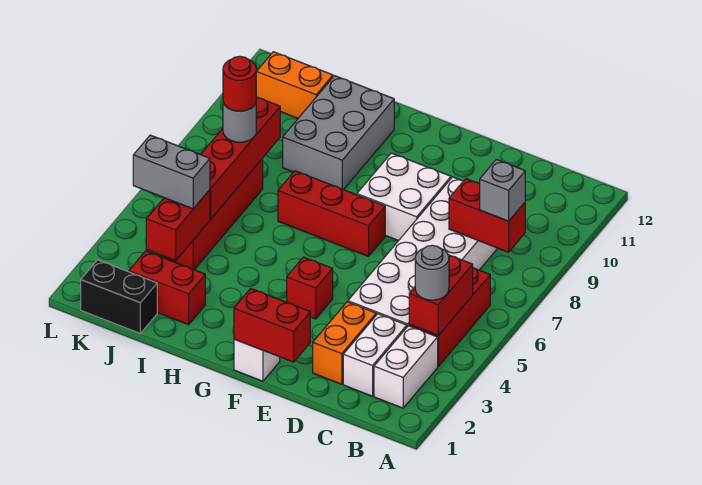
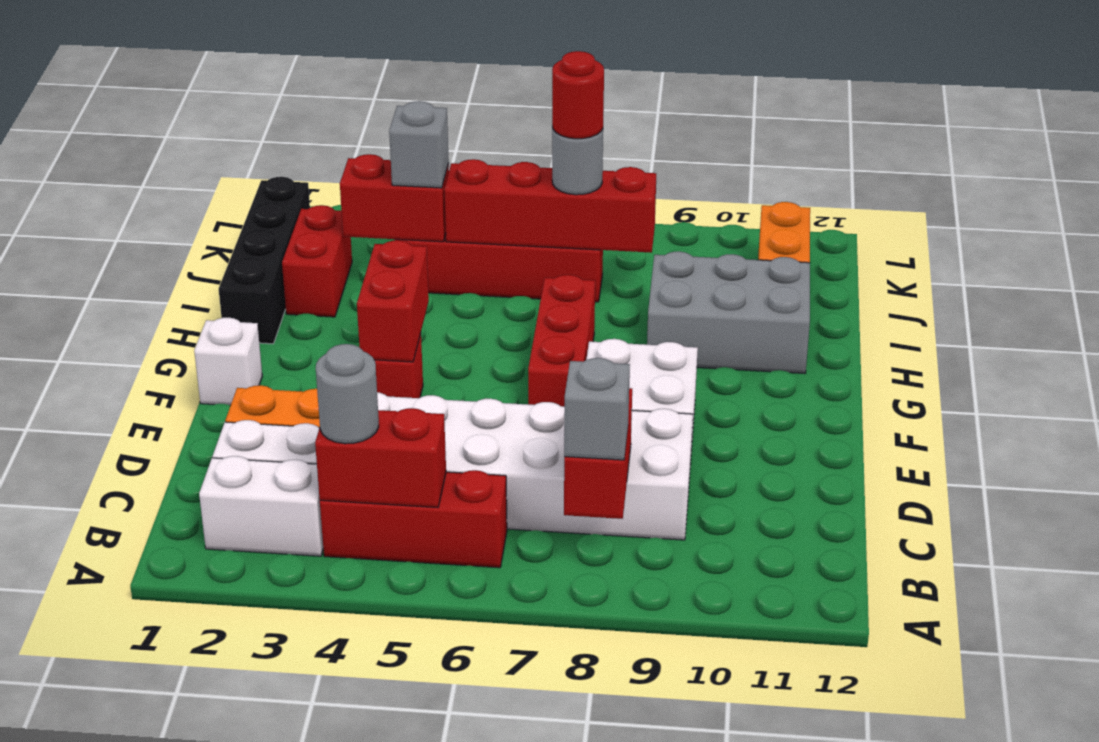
red brick E1:F1 level 2 -> red brick F4:G4 level 2
black brick J1:K1 level 1 -> black brick H1:K1 level 1
grey brick J4:K4 level 3 -> grey brick J4 level 3

